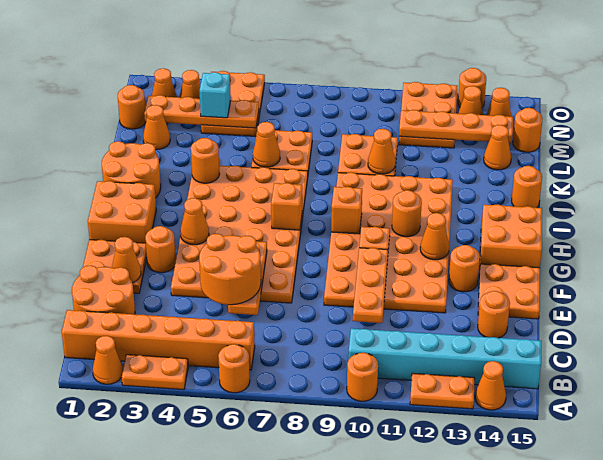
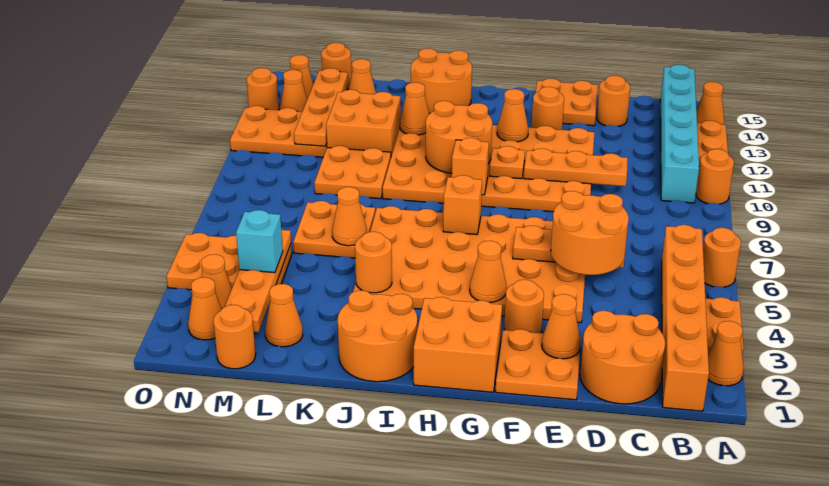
orange brick G14:H15 level 1 -> orange brick K11:L12 level 1
orange round brick H11 level 2 -> orange round brick H10:I11 level 2
orange round brick J15 level 1 -> orange round brick I14:J15 level 1
orange cone K10 level 2 -> orange cone J12 level 2

